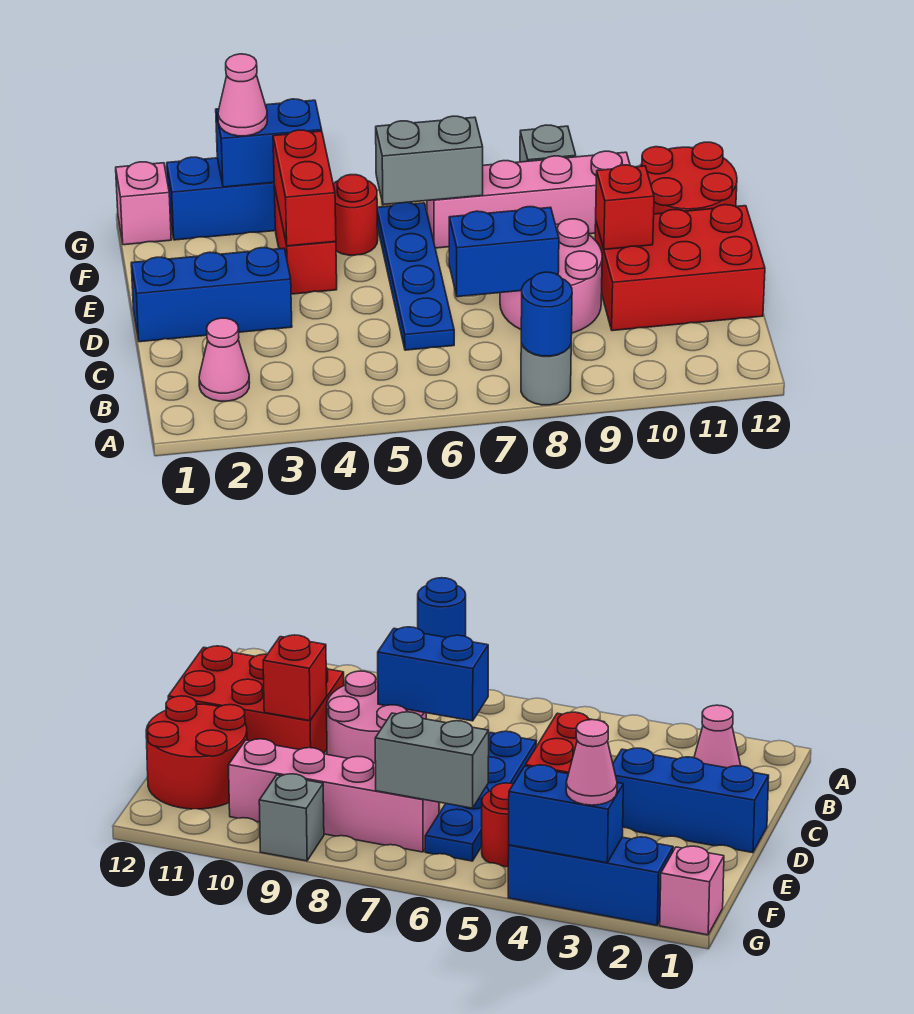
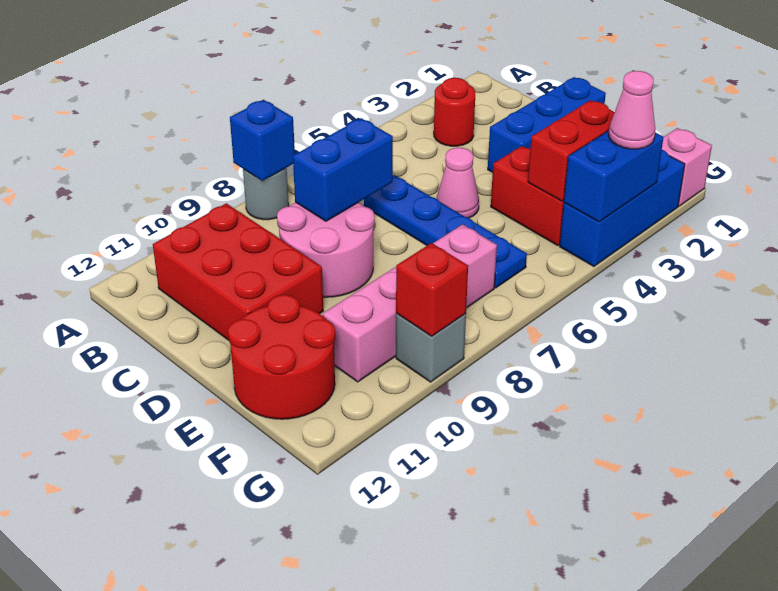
blue round brick A8 level 2 -> blue brick A8 level 2
pink cone B2 level 1 -> pink cone D5 level 1
red brick C10:D12 level 1 -> red brick B10:D11 level 1
red brick D10 level 2 -> red brick G9 level 2
red brick E4:F4 level 2 -> red brick F3:F4 level 2
red round brick F5 level 1 -> red round brick B3 level 1
grey brick F6:F7 level 2 -> none

